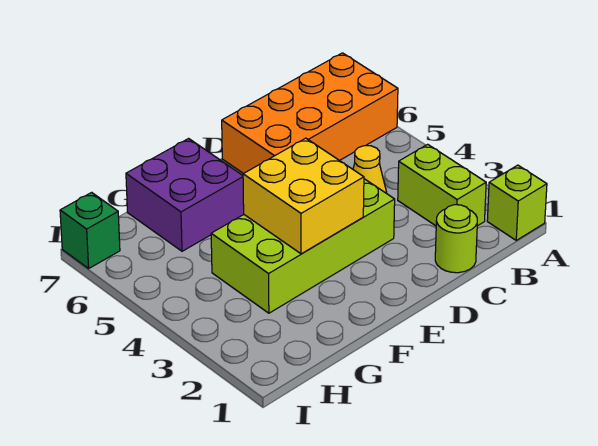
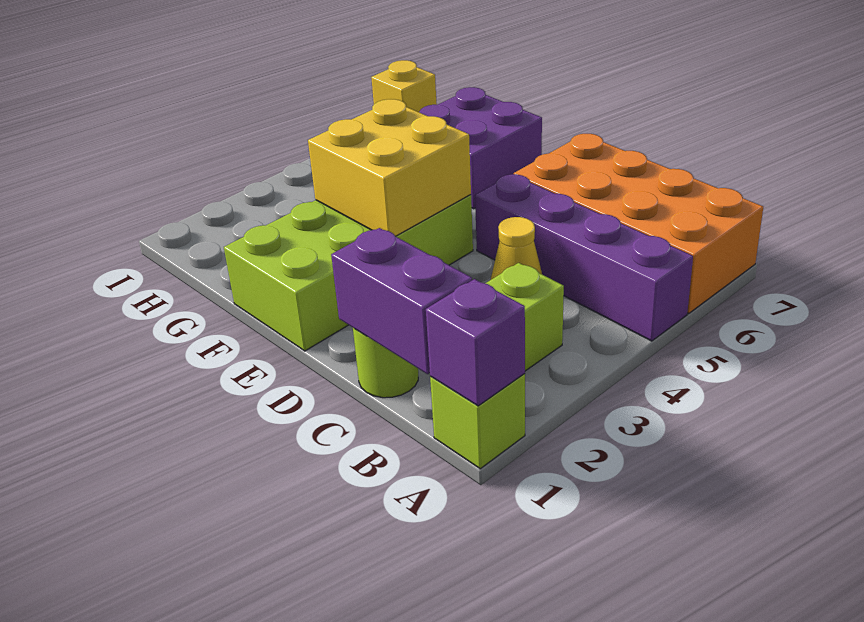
none -> purple brick A1 level 2
none -> purple brick A5:D5 level 1
none -> purple brick B1:C1 level 2
lime brick D3:G4 level 1 -> lime brick E1:F4 level 1
green brick I7 level 1 -> yellow brick I7 level 1

